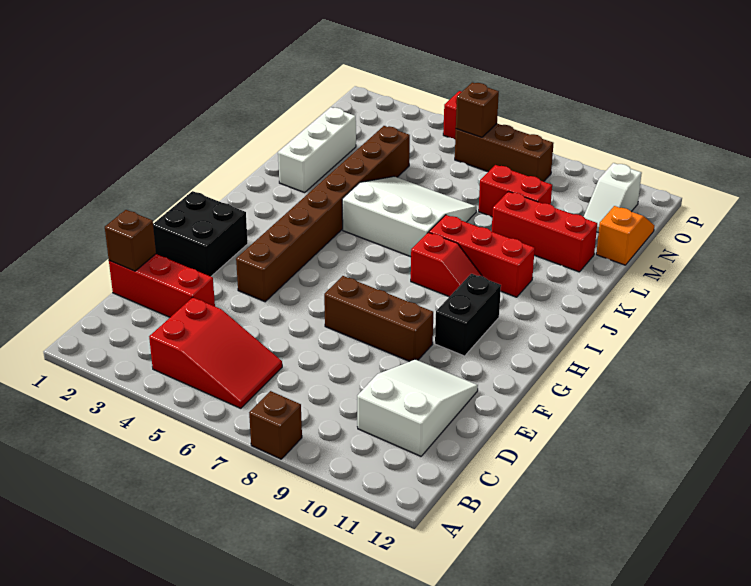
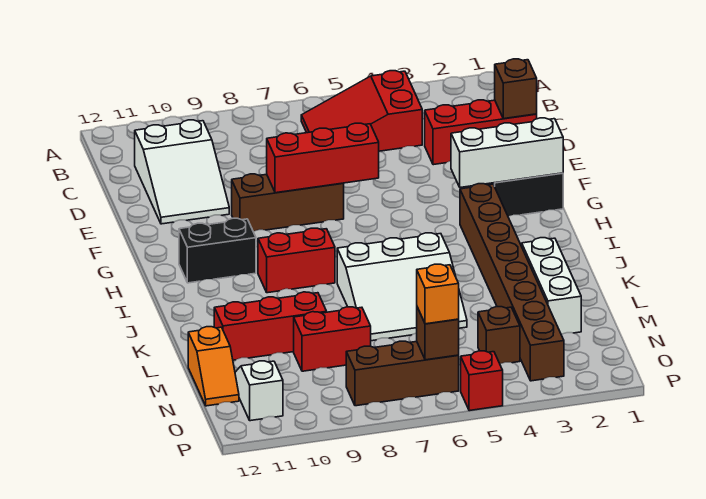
brown brick A8 level 1 -> brown brick N4 level 1
brown brick F4:M4 level 1 -> brown brick H3:O3 level 1
none -> white brick G1:G3 level 2
black brick G10:H10 level 1 -> black brick H10:H11 level 1
red slope I8:I9 level 1 top 8 -> red brick I8:I9 level 1
red brick J8:J10 level 1 -> red brick F6:F8 level 2
none -> orange brick O6 level 3

